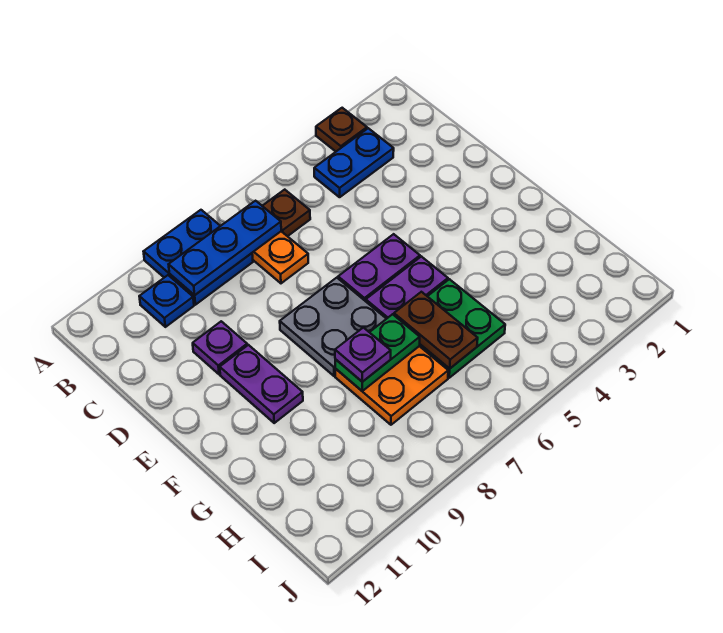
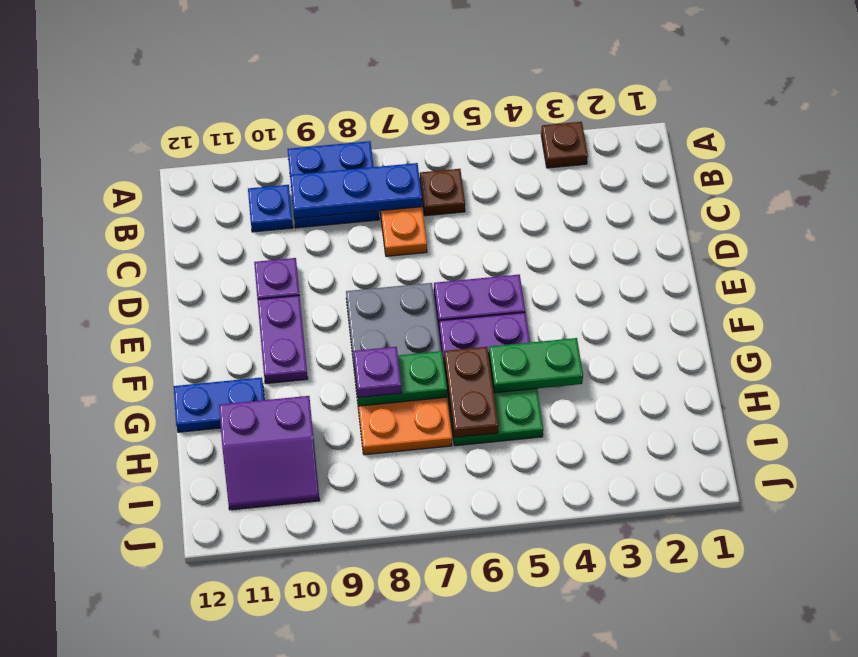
blue plate B3:B4 level 1 -> blue plate G11:G12 level 1
none -> green plate G4:G5 level 2
none -> purple slope H10:I11 level 1 top H

